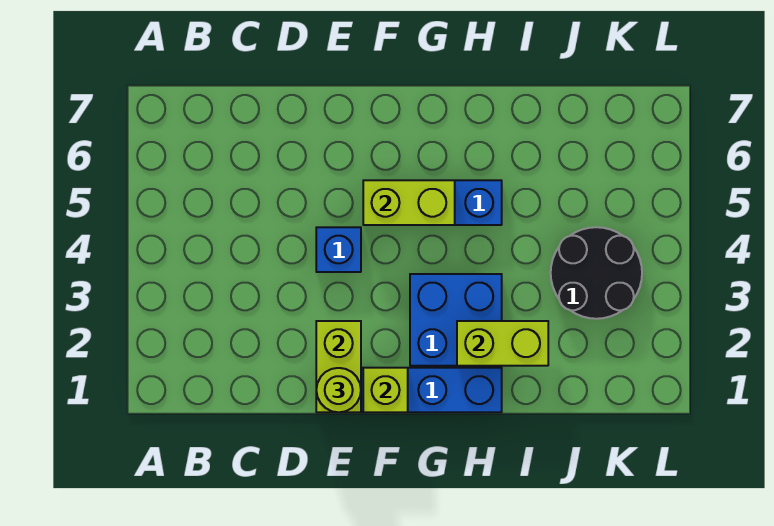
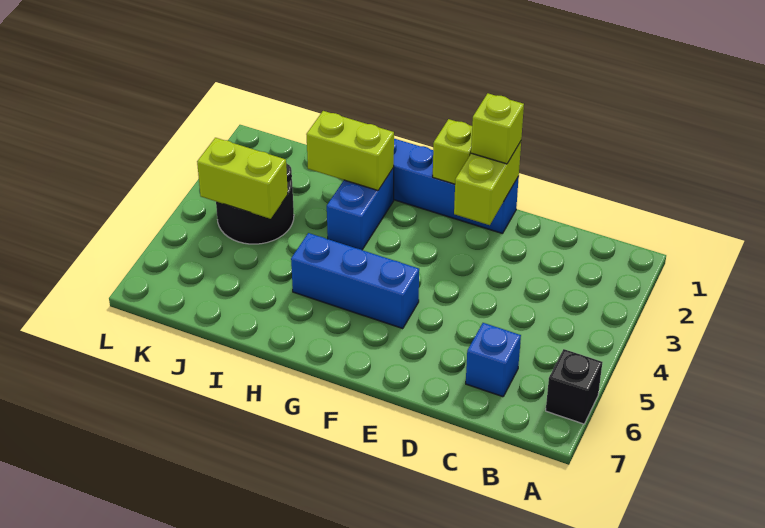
none -> black brick A6 level 1
lime round brick E1 level 3 -> lime brick E1 level 3
blue brick E4 level 1 -> blue brick C6 level 1
lime brick F5:G5 level 2 -> lime brick J4:K4 level 2
blue brick G2:H3 level 1 -> blue brick H2:H3 level 1

